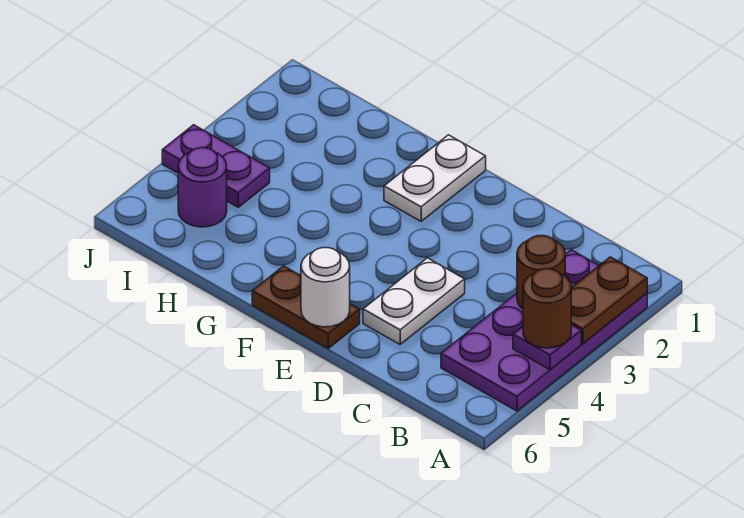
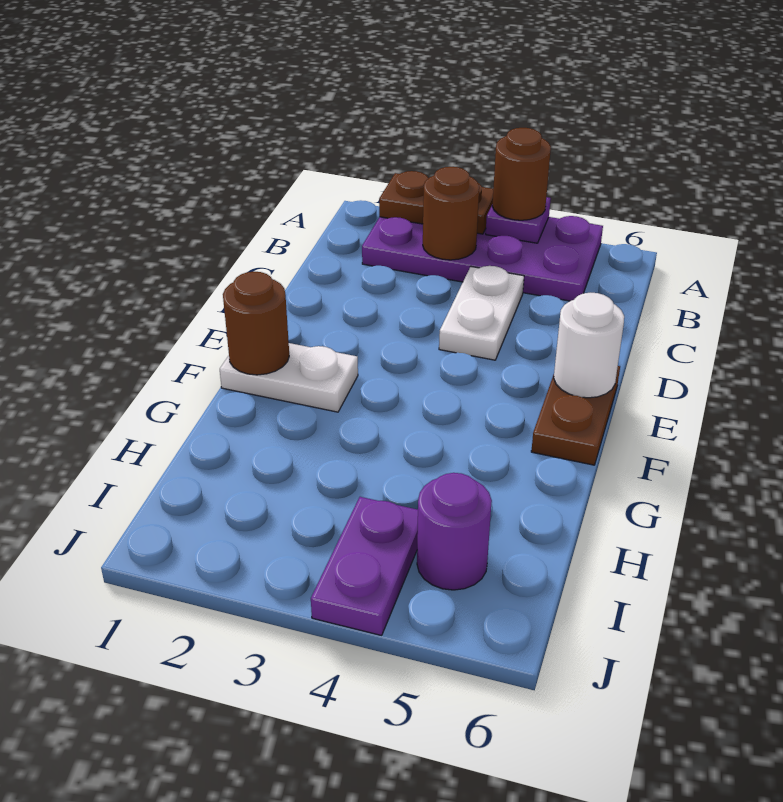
white plate D4:D5 level 1 -> white plate C4:D4 level 1
none -> brown round brick F1 level 2

